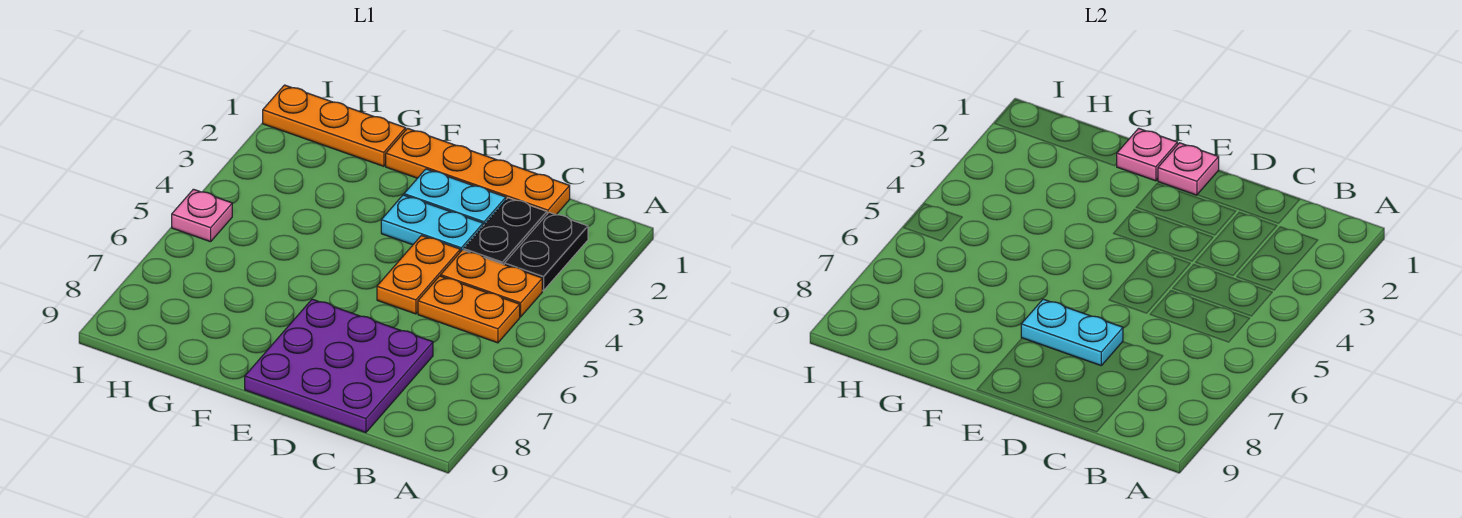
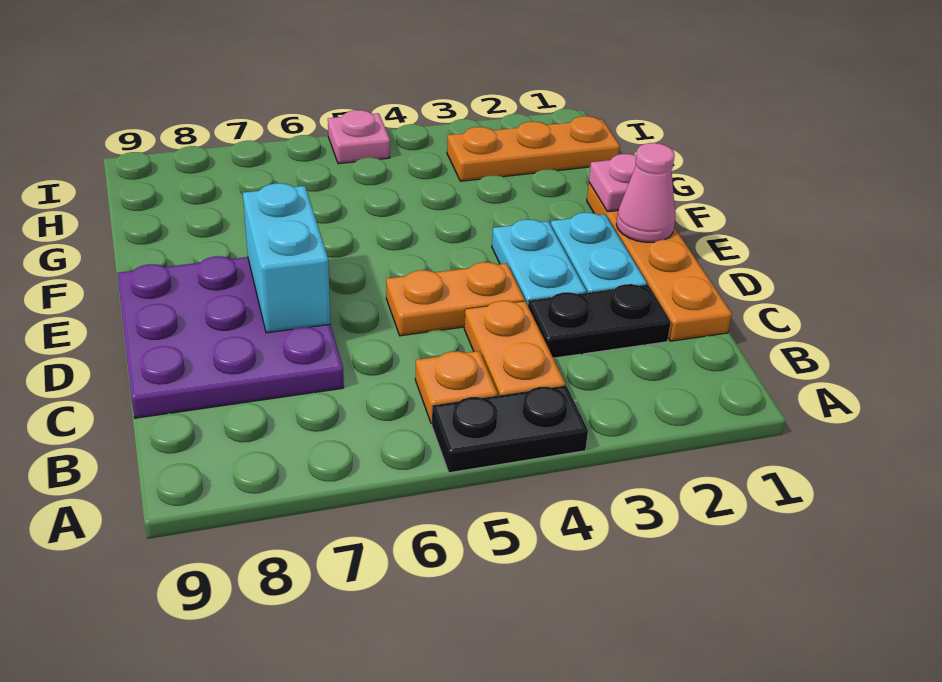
black plate B2:B3 level 1 -> black plate A4:A5 level 1
orange plate B5:C5 level 1 -> orange plate B5 level 1
cyan plate D7:E7 level 2 -> cyan brick D7:E7 level 2
pink plate E1 level 2 -> pink cone E1 level 2
orange plate G1:I1 level 1 -> orange plate H1:H3 level 1

